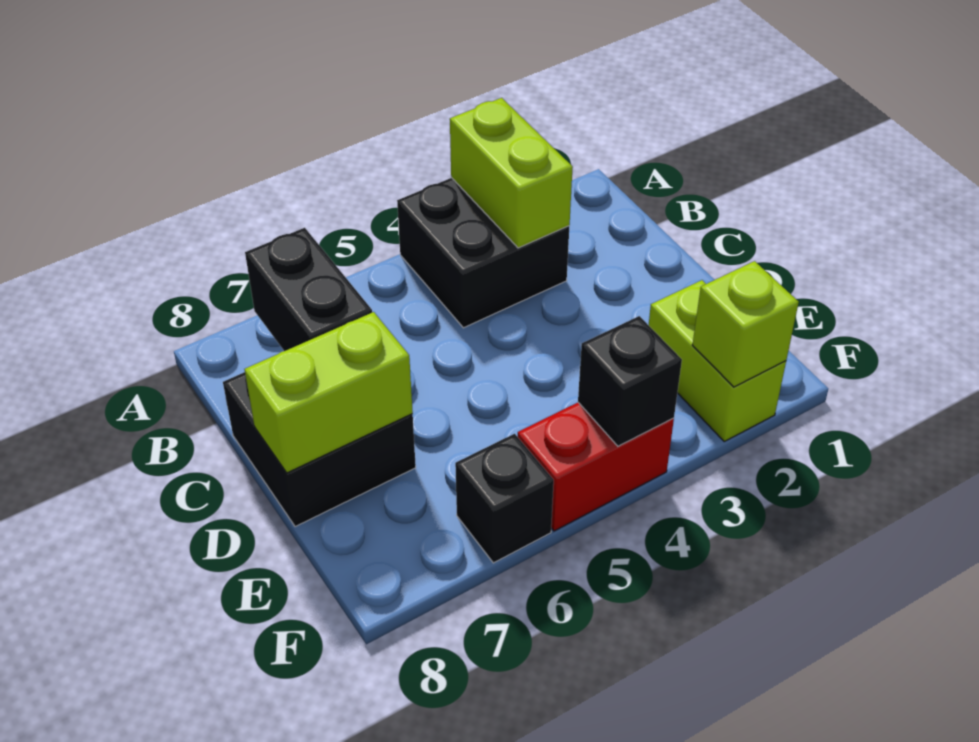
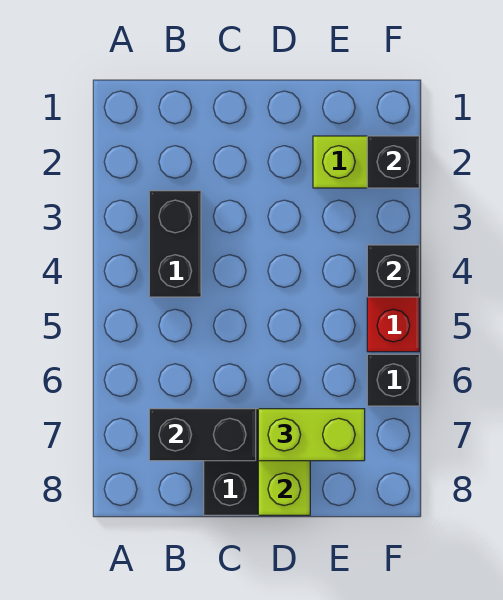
black brick A3:B4 level 1 -> black brick B3:B4 level 1
lime brick A3:B3 level 2 -> lime brick D7:E7 level 3
lime brick F2 level 2 -> black brick F2 level 2

